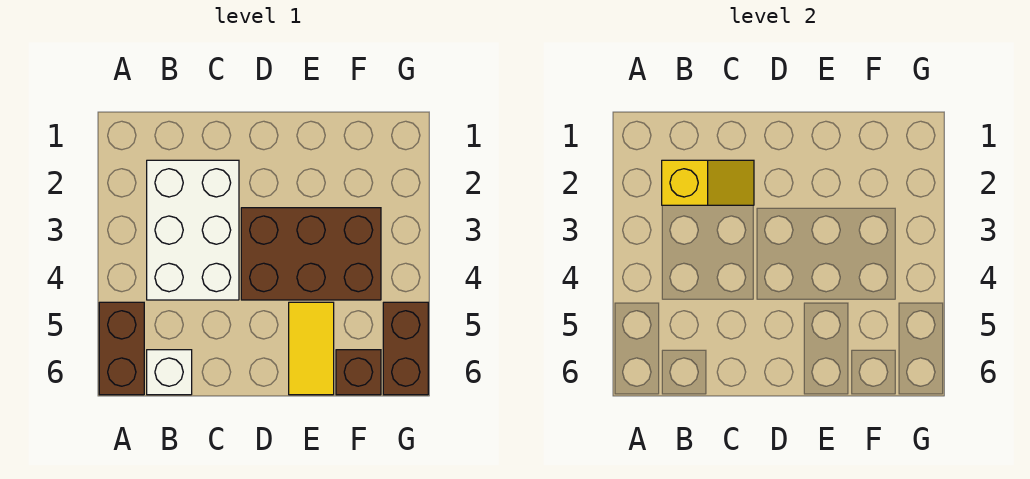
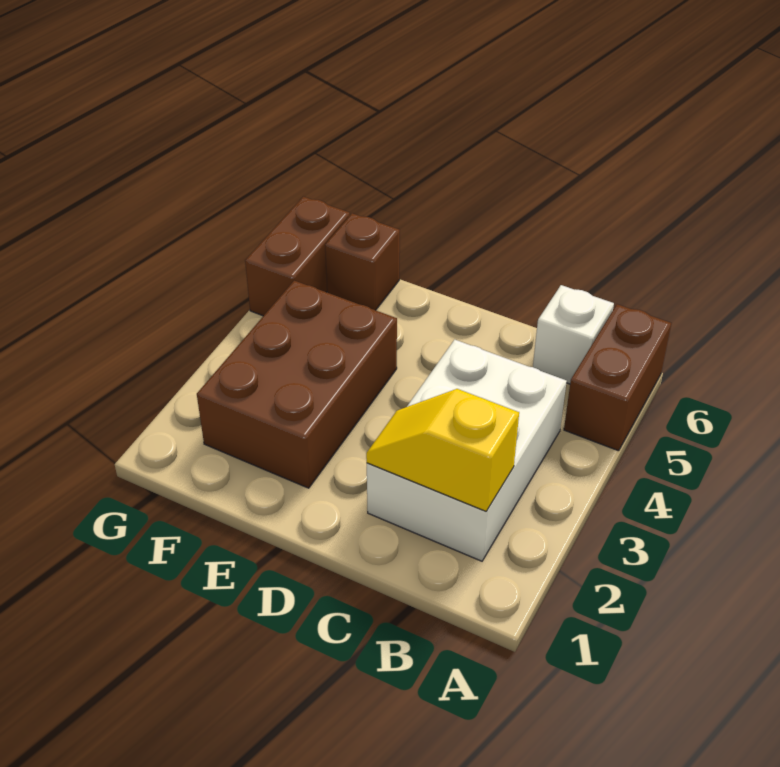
brown brick D3:F4 level 1 -> brown brick E2:F4 level 1
yellow tile E5:E6 level 1 -> none

